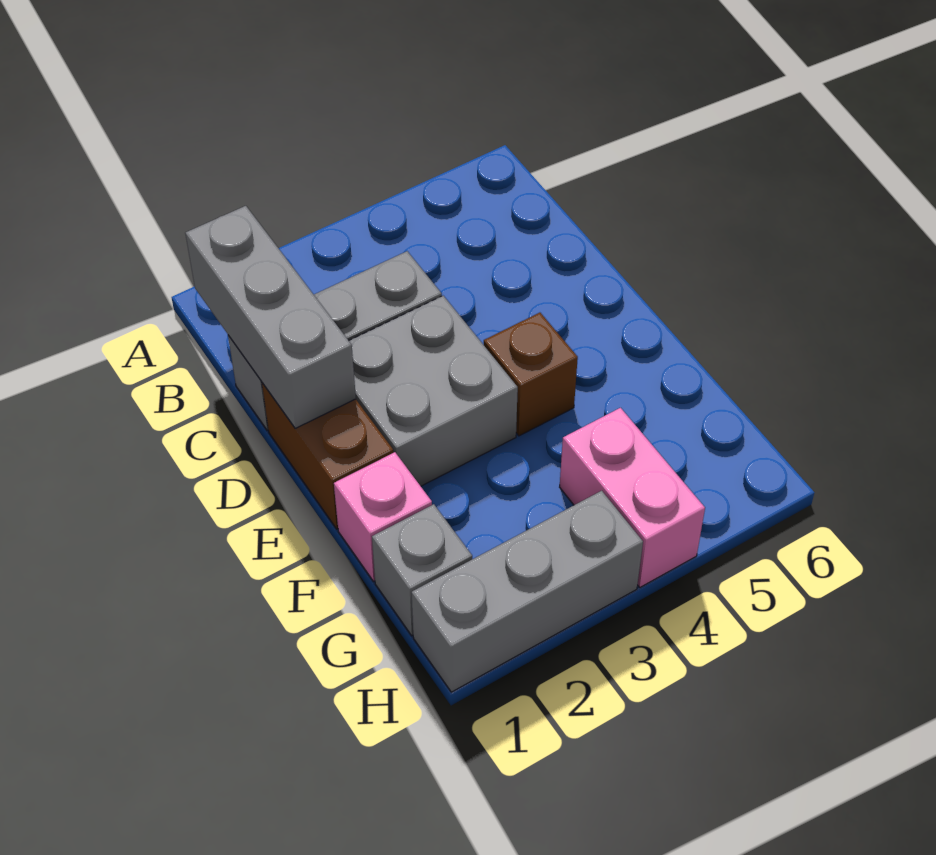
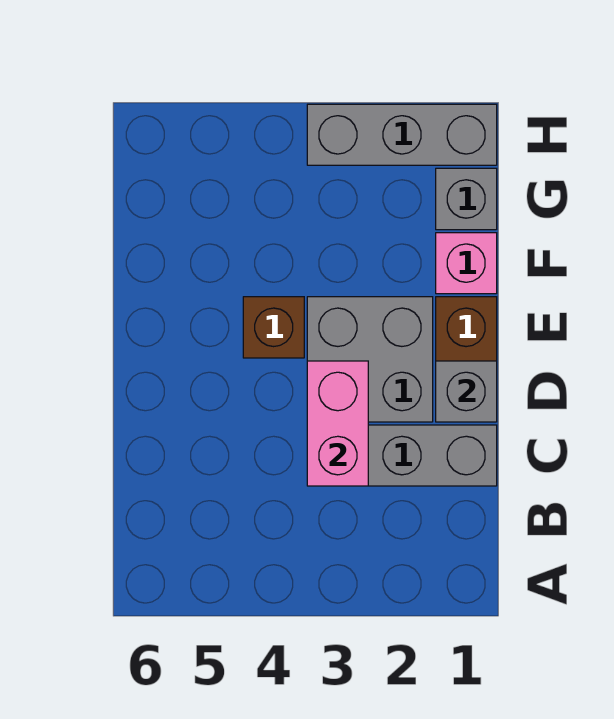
grey brick B1:D1 level 2 -> grey brick D1 level 2
pink brick G4:H4 level 1 -> pink brick C3:D3 level 2

